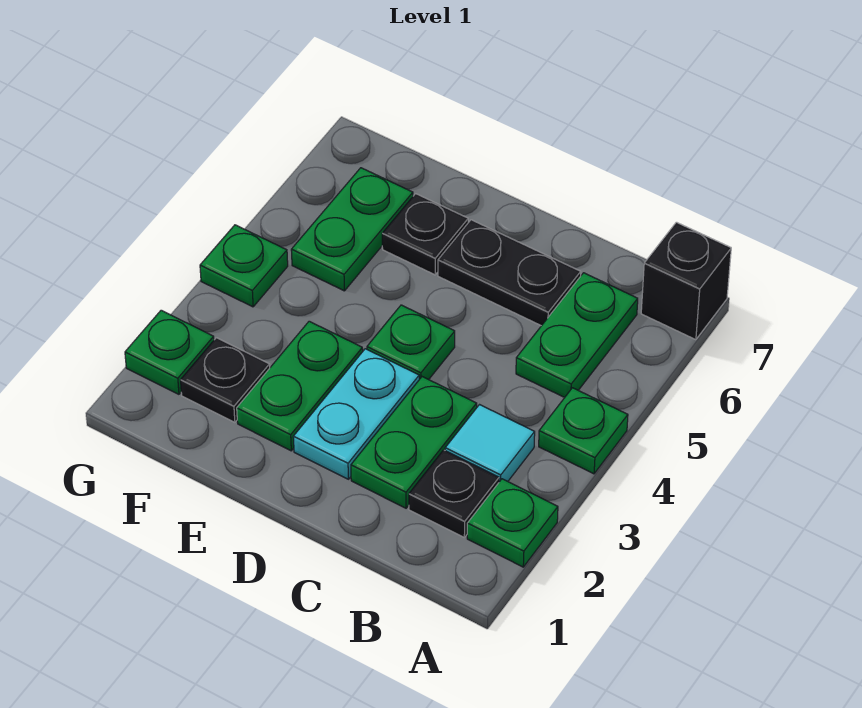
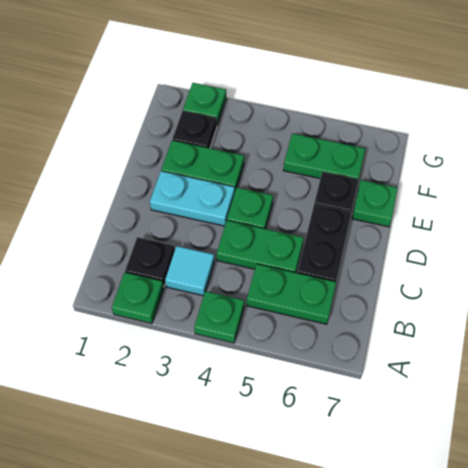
black brick A7 level 1 -> none
green plate C2:C3 level 1 -> green plate C4:C5 level 1
green plate G4 level 1 -> green plate E7 level 1

